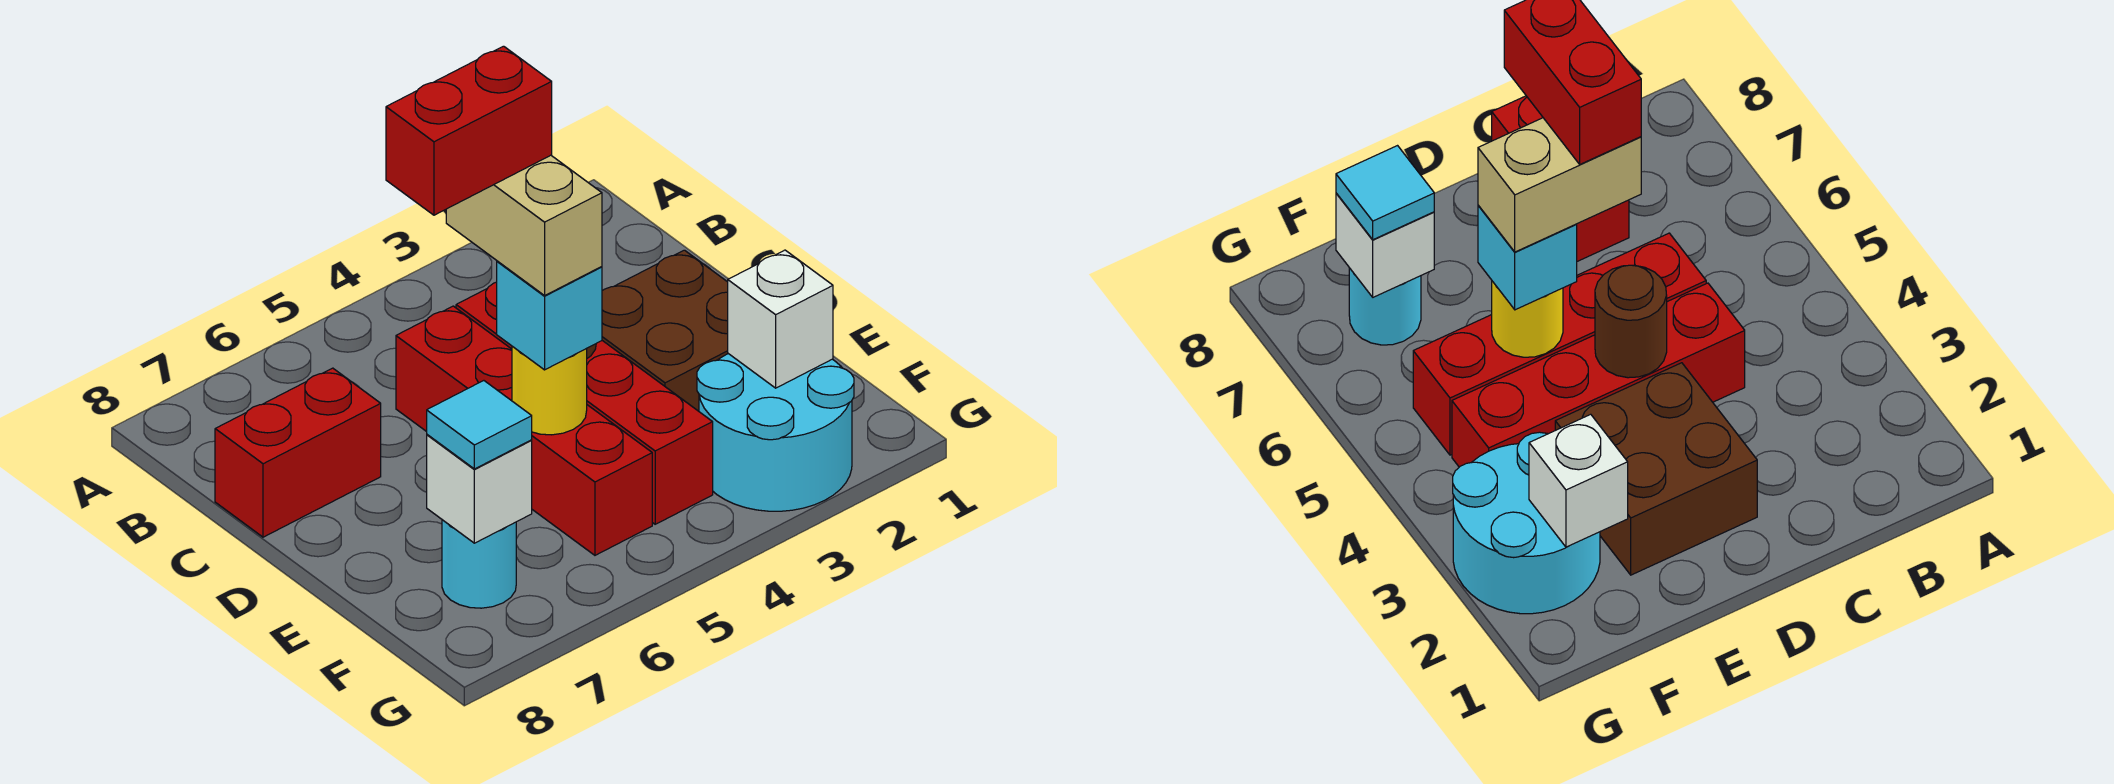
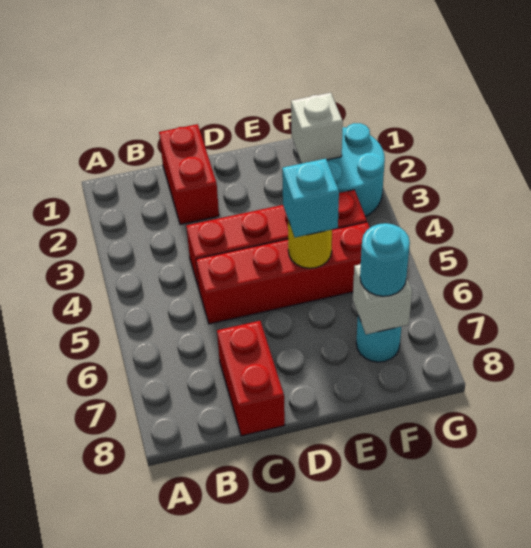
brown brick D2:E3 level 1 -> none
brown round brick D4 level 2 -> none
tan brick D5:E5 level 4 -> none
red brick D5:D6 level 5 -> red brick C1:C2 level 1
cyan tile F7 level 3 -> cyan round brick F7 level 3

